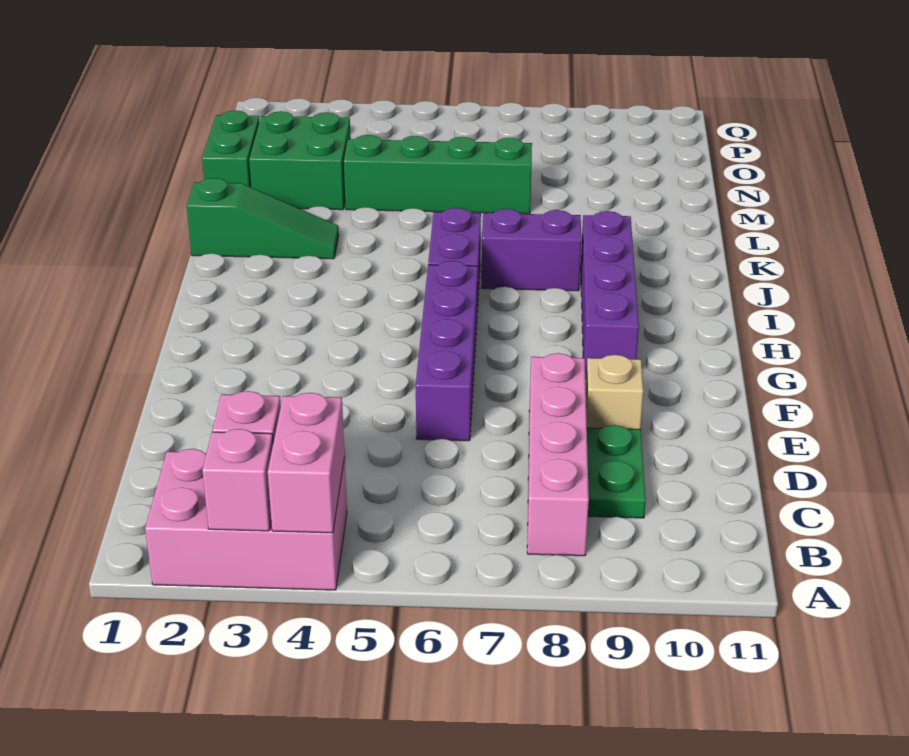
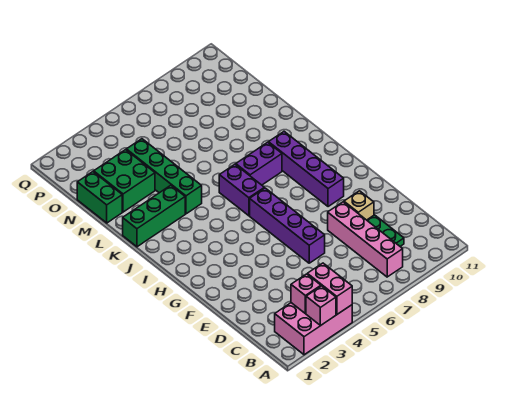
green slope K1:K3 level 1 top 1 -> green brick K1:K3 level 1
green brick M4:M7 level 1 -> green brick K4:N4 level 1

